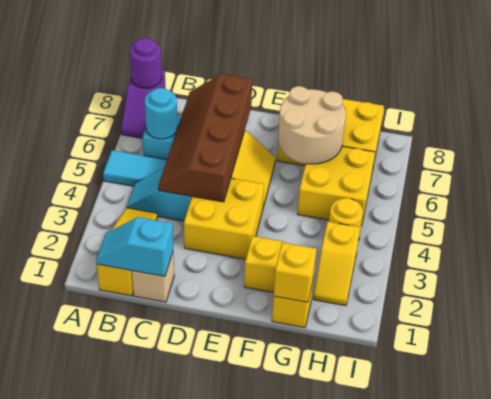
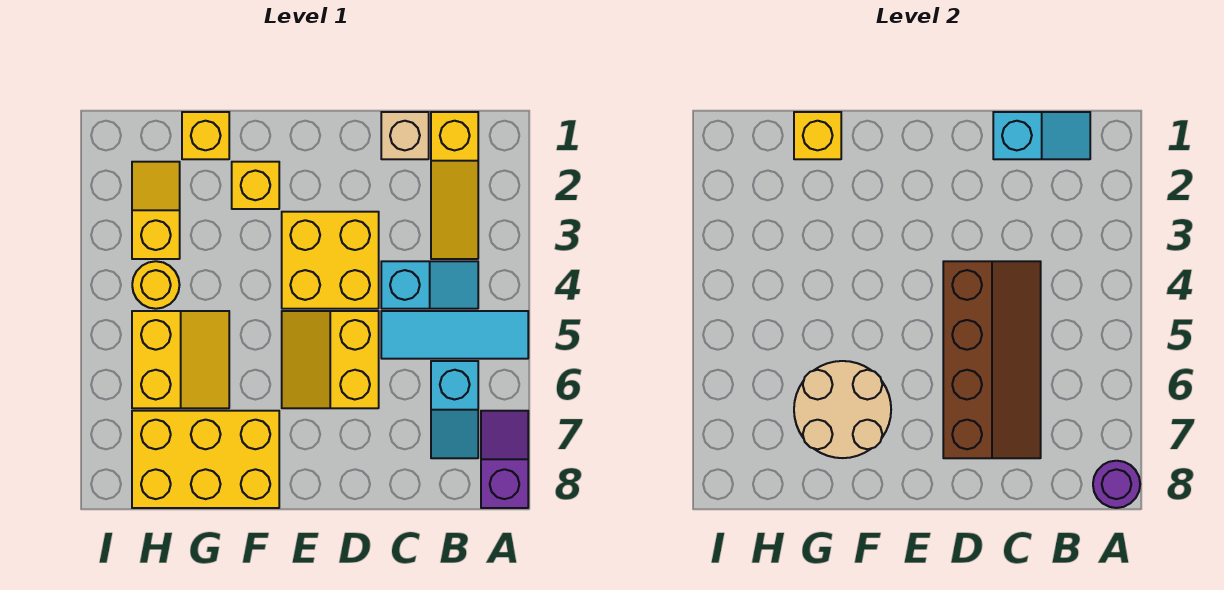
cyan round brick B6 level 2 -> none
yellow brick G5:H6 level 1 -> yellow slope G5:H6 level 1 top H

